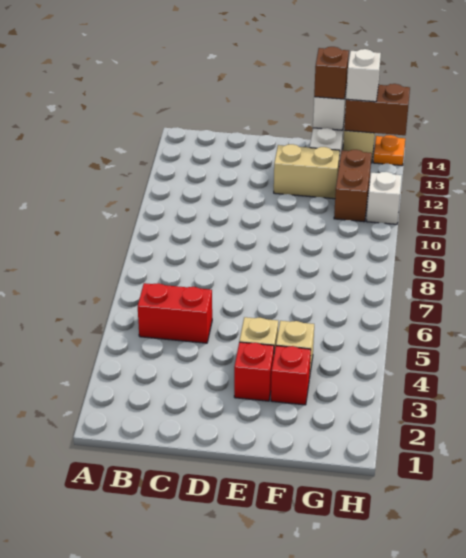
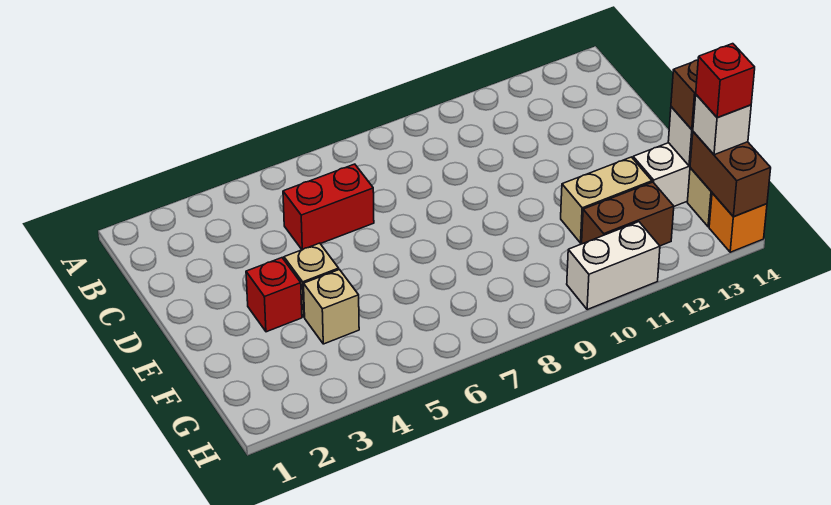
red brick B5:C5 level 1 -> red brick C5:C6 level 1
tan brick E12:F12 level 1 -> tan brick F11:F12 level 1
red brick F3 level 1 -> red brick G14 level 4
white brick H11 level 1 -> white brick H10:H11 level 1
orange plate H14 level 1 -> orange brick H14 level 1

